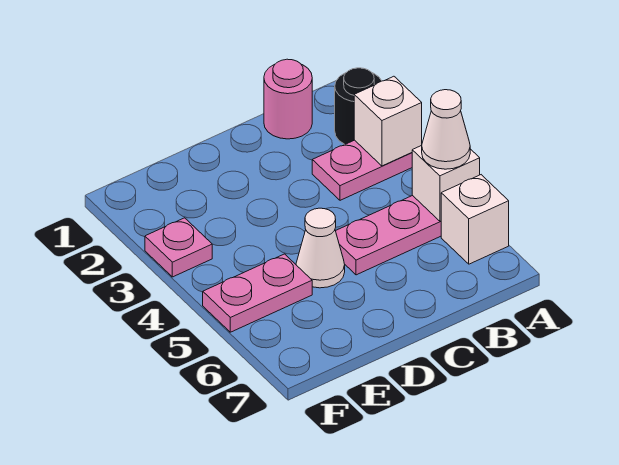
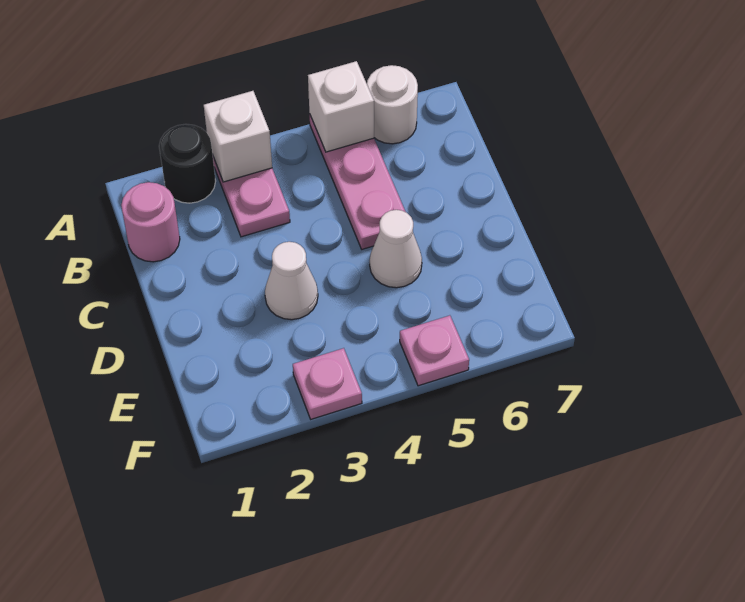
white cone A5 level 3 -> white cone D3 level 1
white brick A6 level 1 -> white round brick A6 level 1
pink plate E5:F5 level 1 -> pink plate F5 level 1

